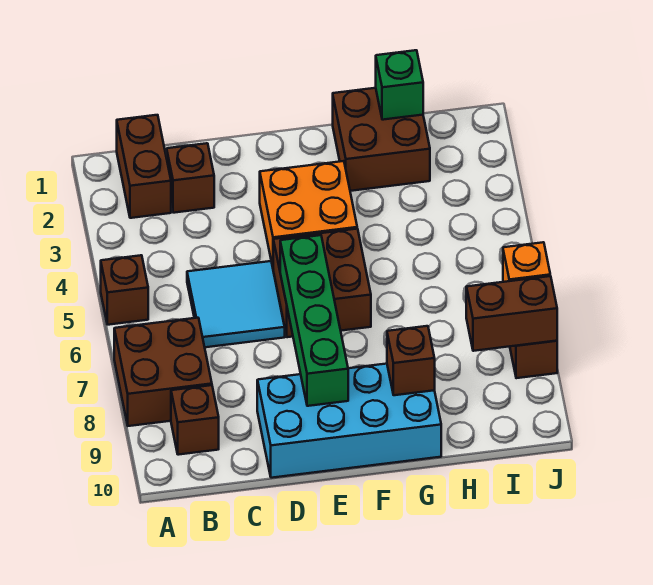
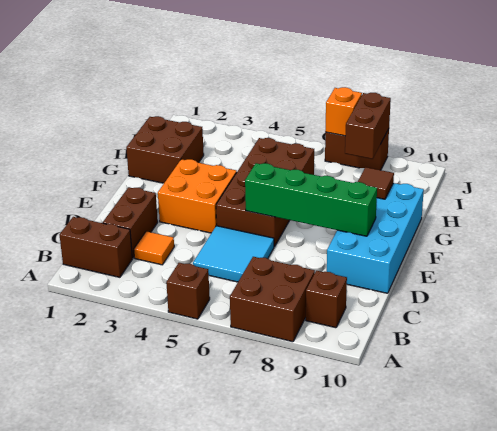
brown brick C2 level 1 -> brown brick C2:D2 level 1
none -> orange tile C3 level 1
brown brick E5:F6 level 1 -> brown brick E5:H6 level 1
brown brick G9 level 2 -> brown tile G9 level 2
green brick H1 level 2 -> none

